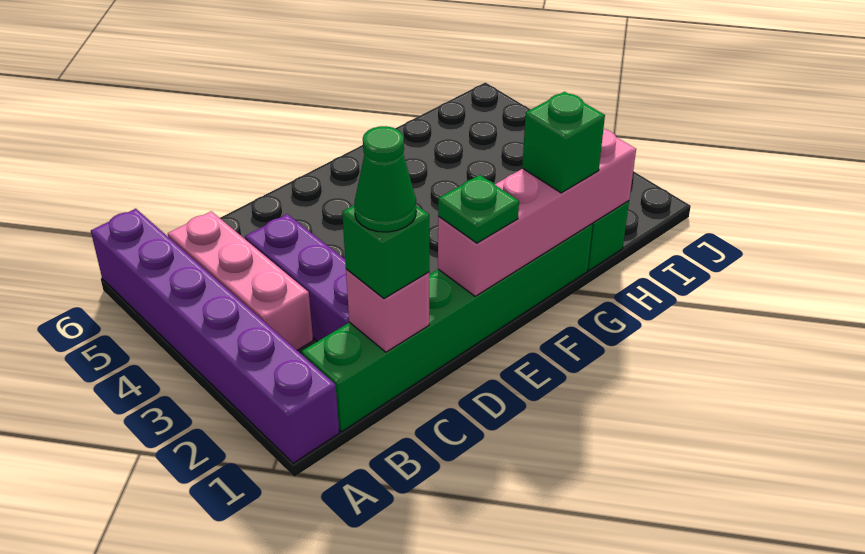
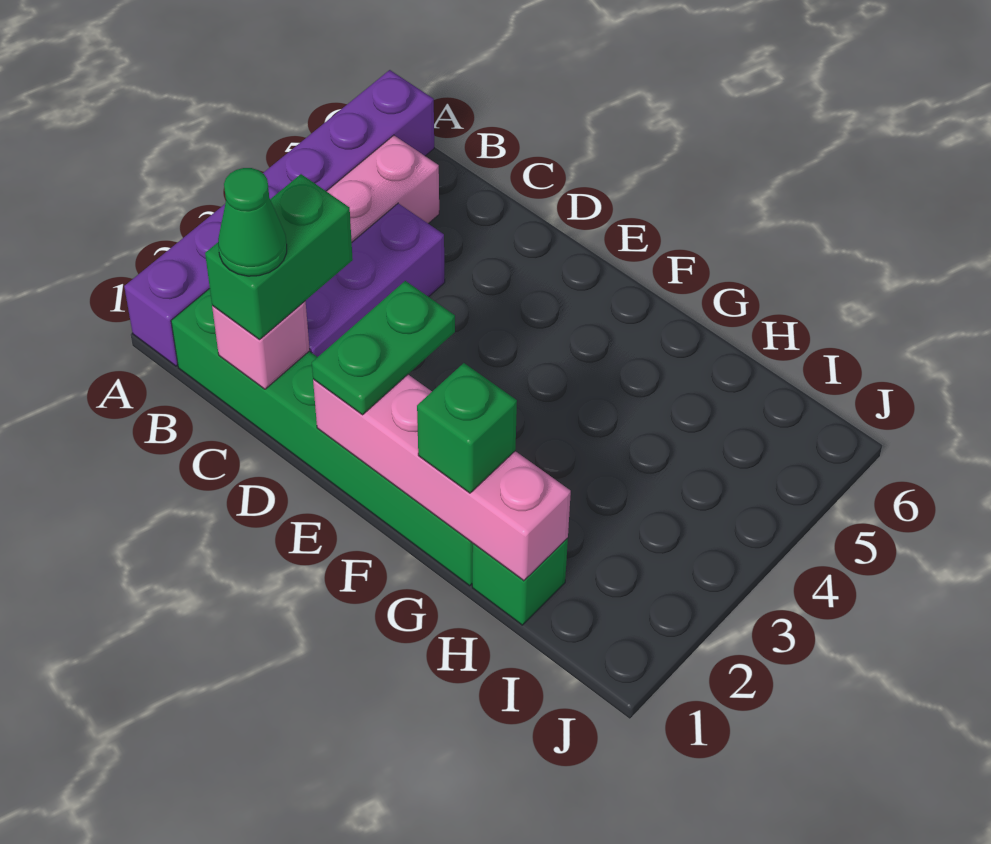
green brick C1 level 3 -> green brick C1:C2 level 3
green plate E1 level 3 -> green plate E1:E2 level 3

